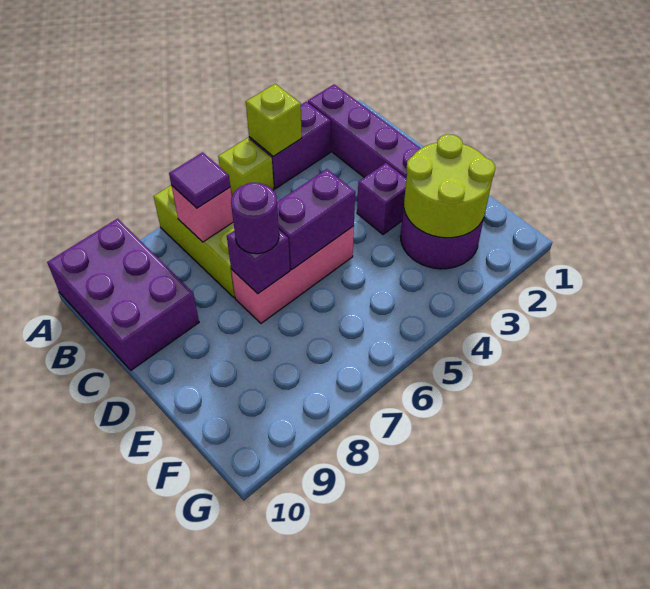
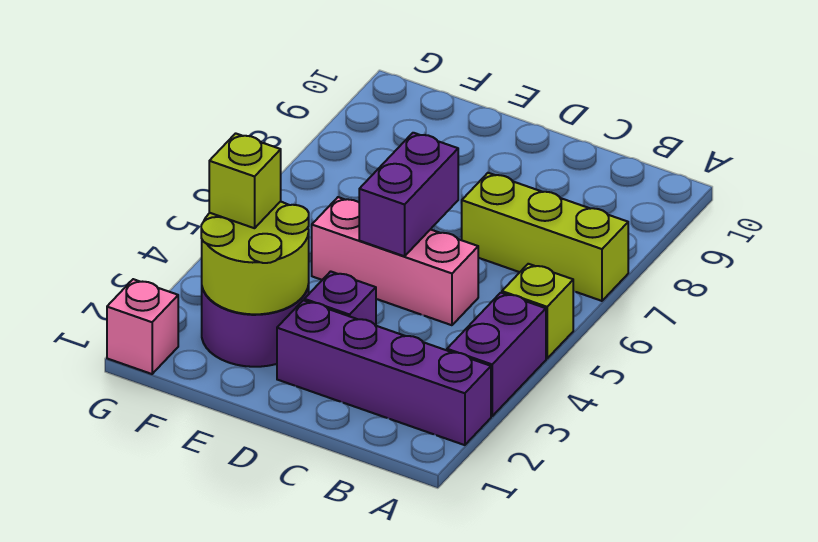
lime brick A4 level 2 -> lime brick F3 level 3
purple brick A9:C10 level 1 -> none
pink brick B7 level 2 -> pink brick G1 level 1
purple tile B7 level 3 -> none
pink brick D5:D7 level 1 -> pink brick C5:E5 level 1
purple brick D7 level 2 -> none
purple round brick D7 level 3 -> none

